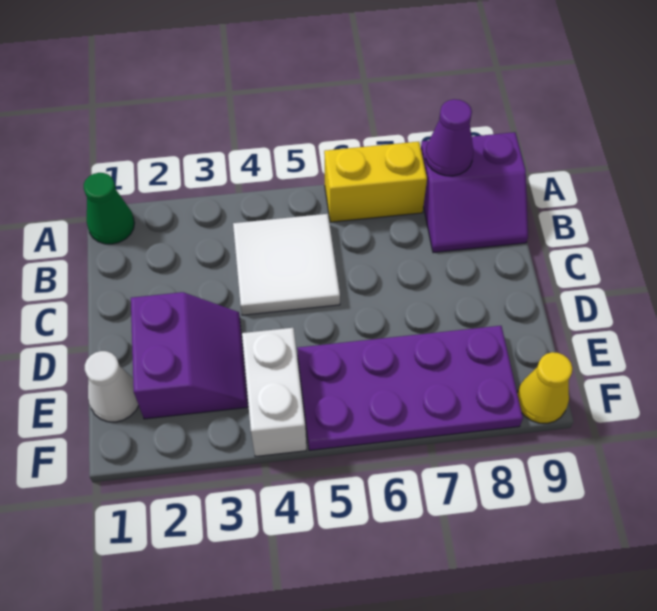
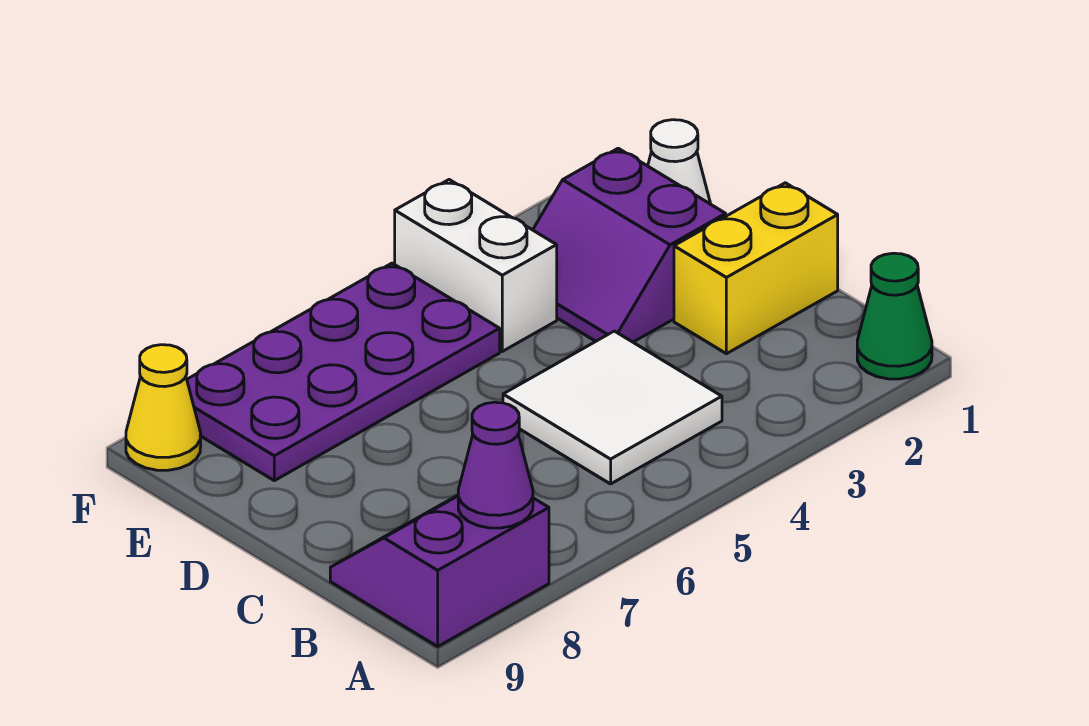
yellow brick A6:A7 level 1 -> yellow brick C1:C2 level 1

